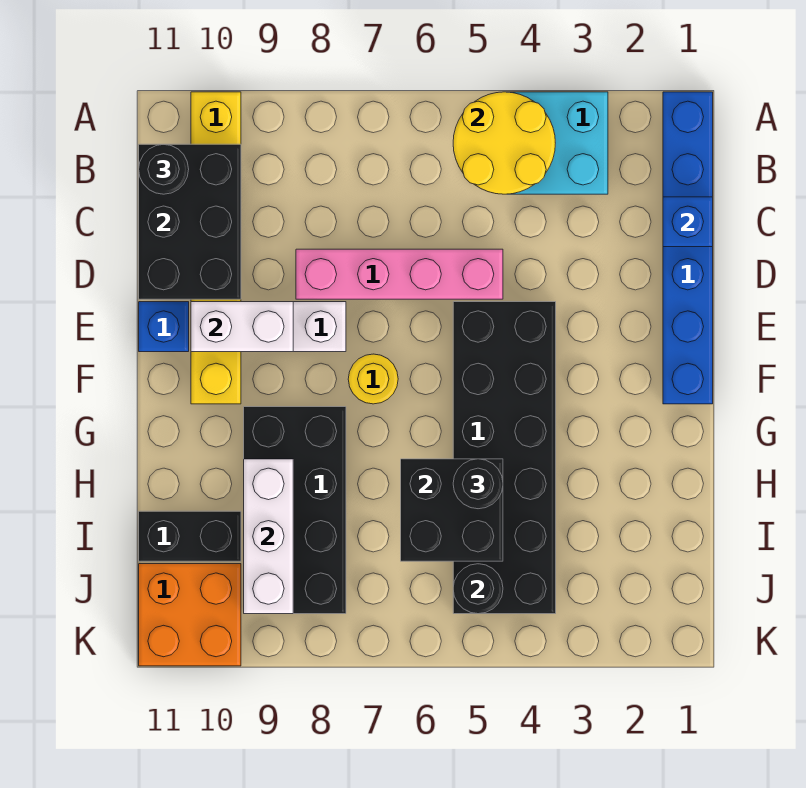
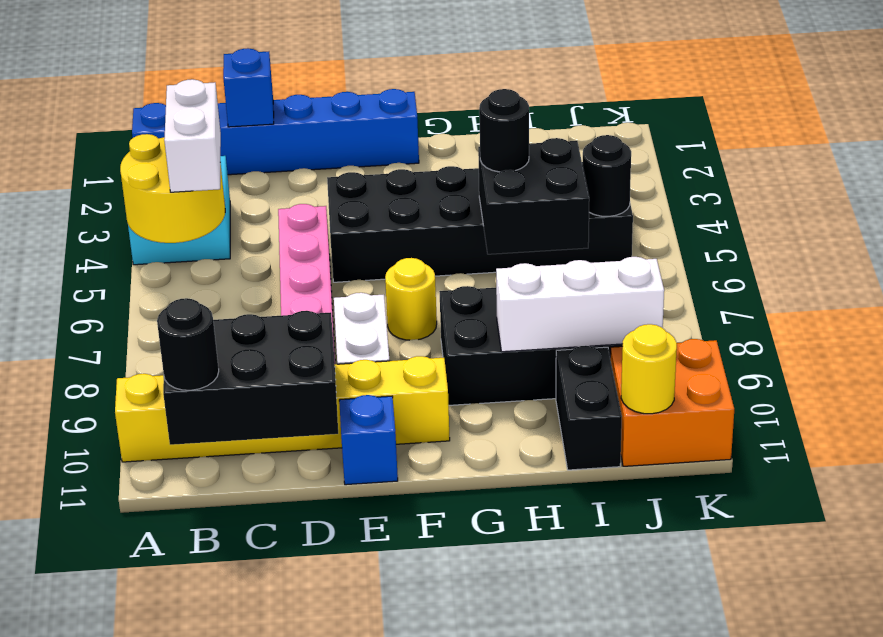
white brick E9:E10 level 2 -> white brick B4:B5 level 3
none -> yellow round brick J11 level 2

